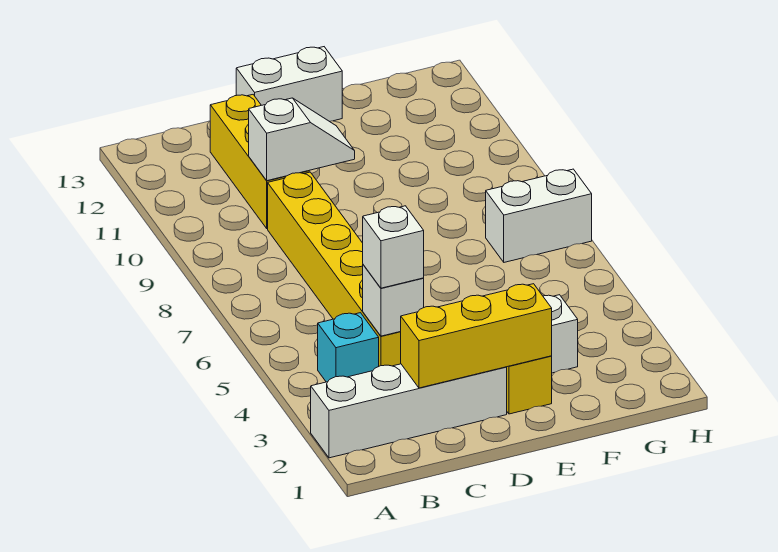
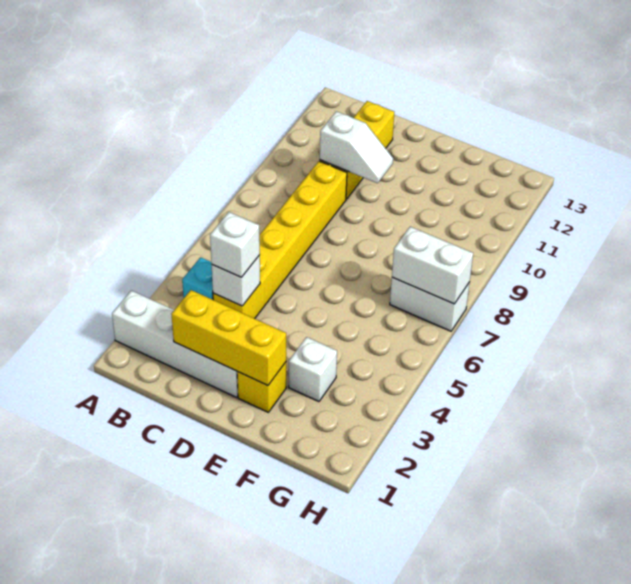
white brick D13:E13 level 1 -> white brick G7:H7 level 2

